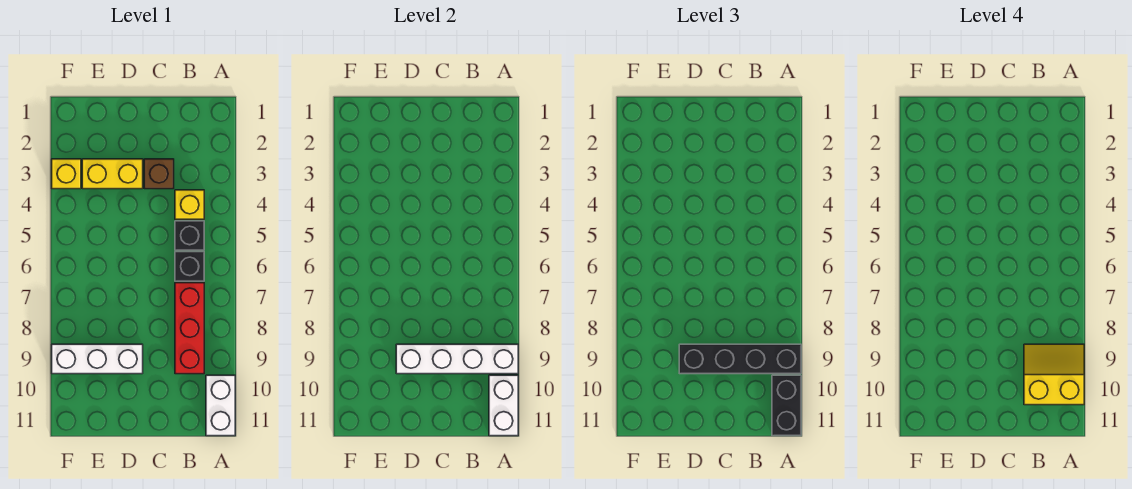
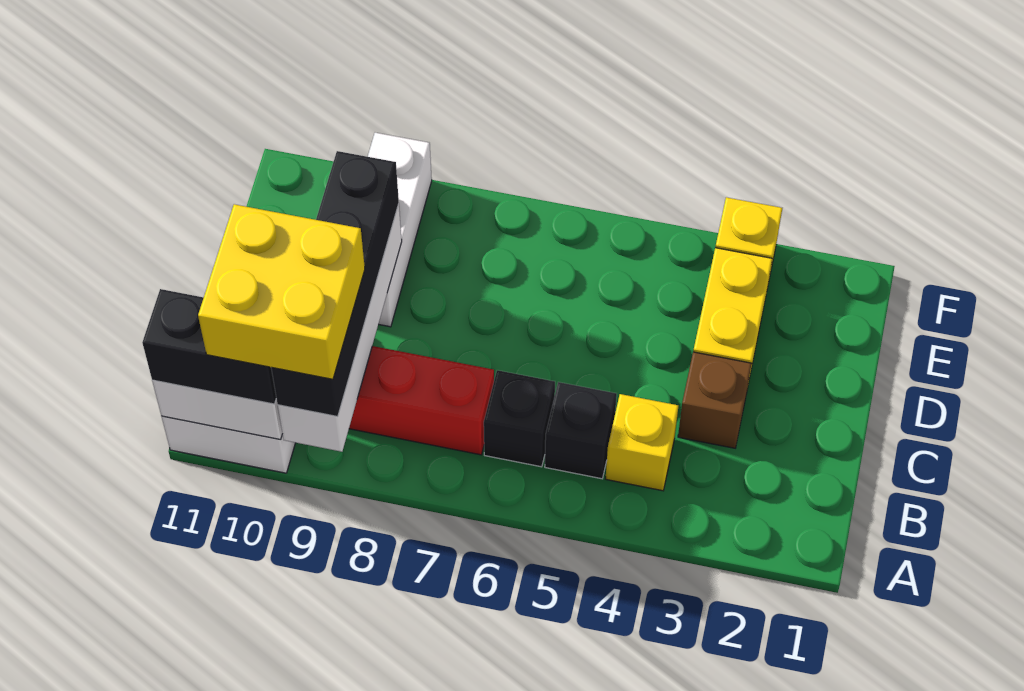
yellow slope A9:B10 level 4 top 10 -> yellow brick A9:B10 level 4

